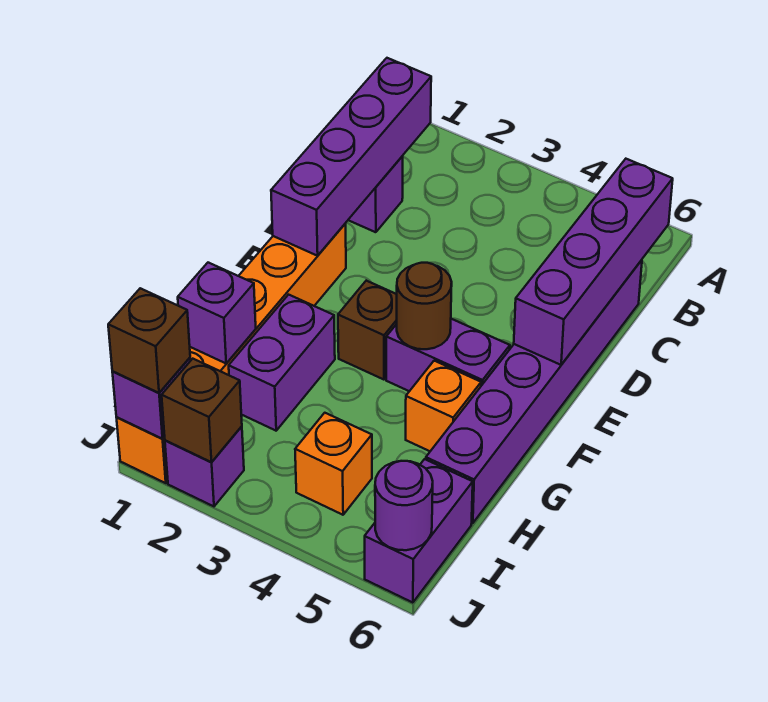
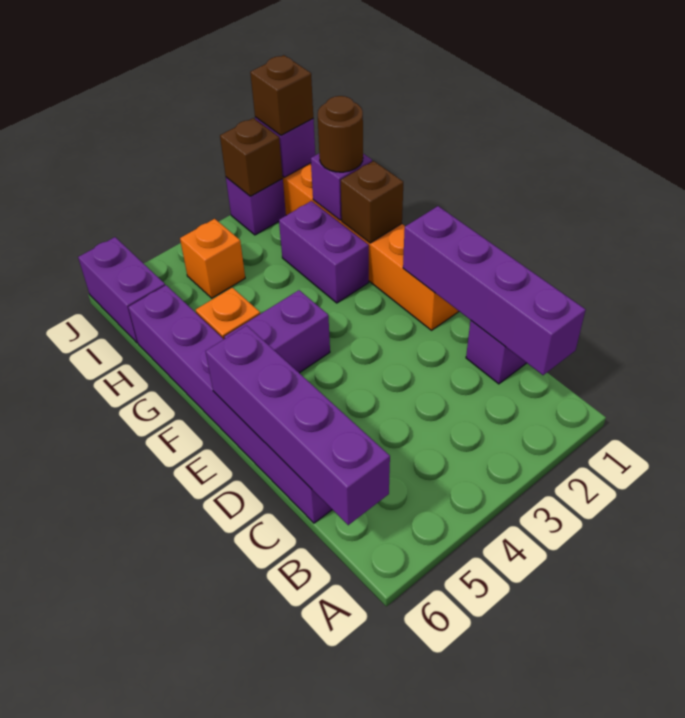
brown brick F3 level 1 -> brown brick G1 level 2
brown round brick F4 level 2 -> brown round brick H1 level 3
purple round brick J6 level 2 -> none

